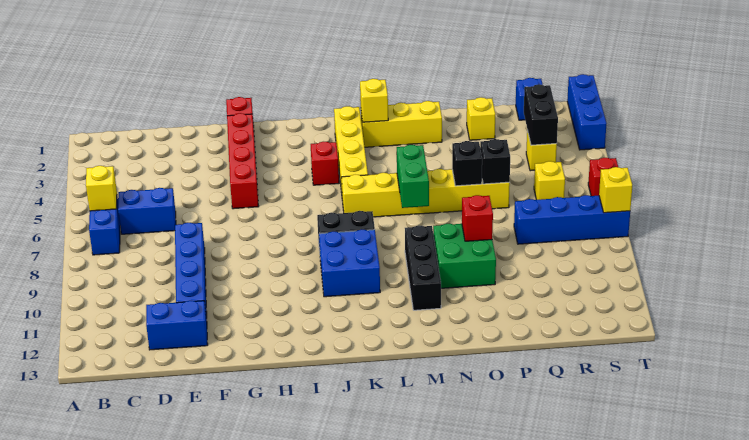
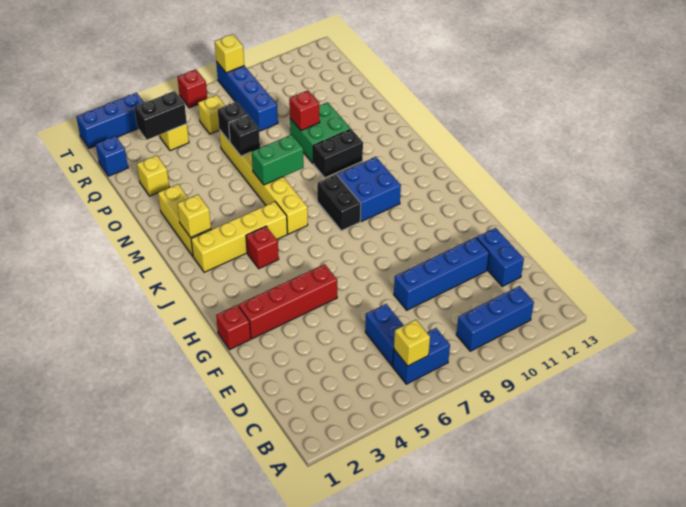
none -> blue brick B9:B11 level 1
black brick M9:M11 level 1 -> black brick M9:M10 level 1

